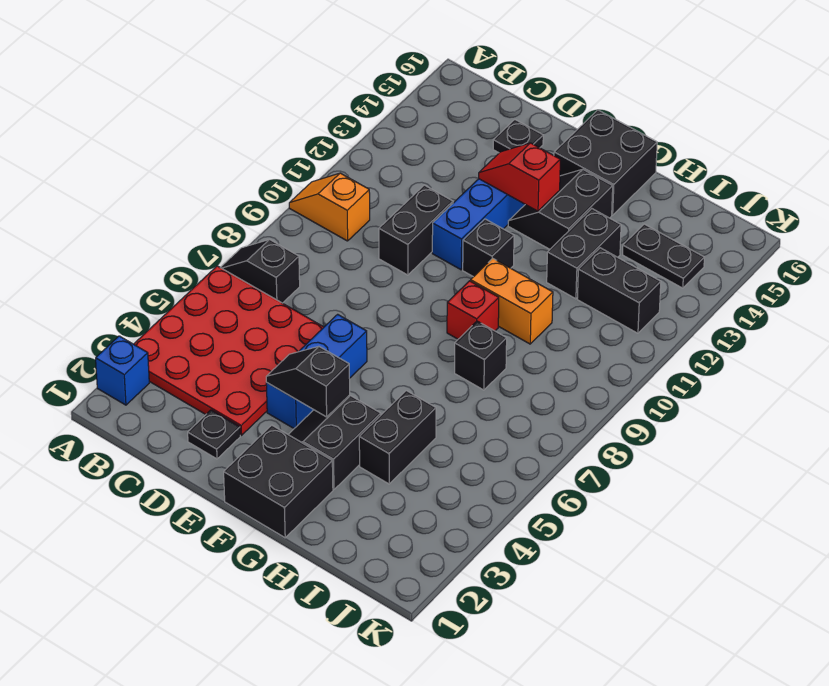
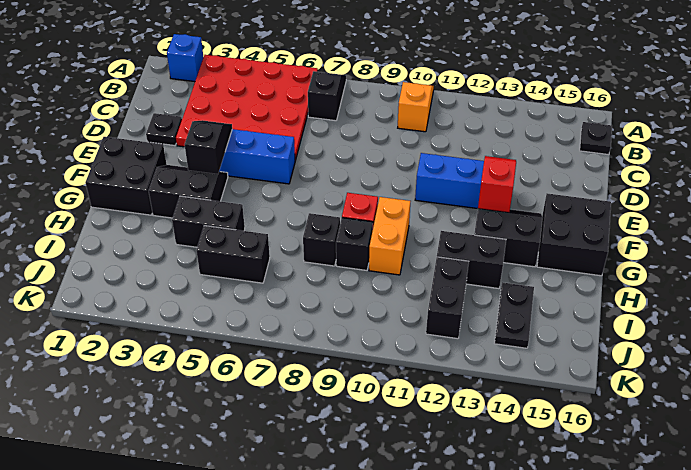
black brick D10:D11 level 1 -> black brick I5:I6 level 1
black plate D15 level 1 -> black plate B16 level 1
black brick F11 level 1 -> black brick H9 level 1

